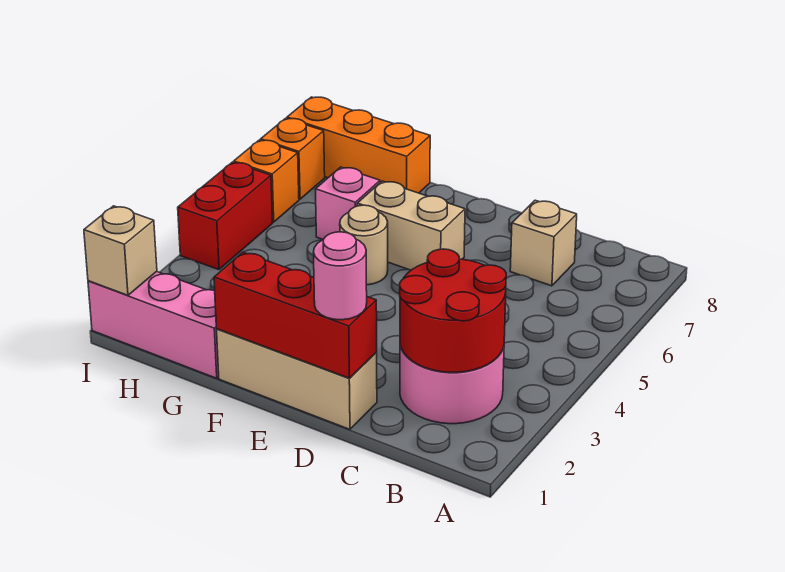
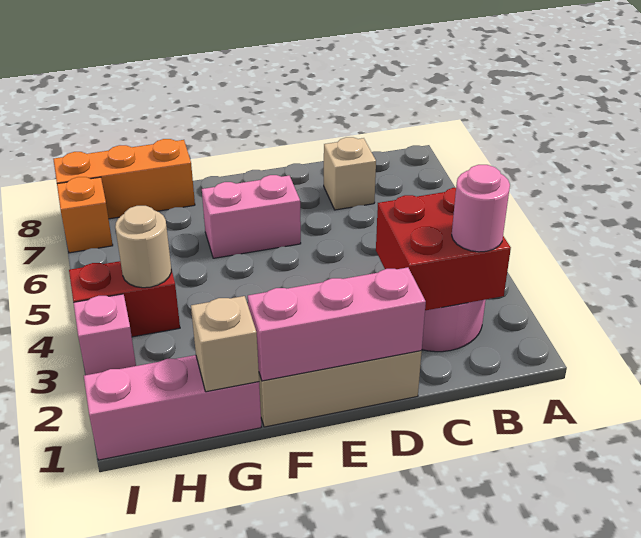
red round brick B2:C3 level 2 -> red brick B2:C3 level 2
red brick D1:F1 level 2 -> pink brick D1:F1 level 2
pink round brick D1 level 3 -> pink round brick B2 level 3
tan brick E6:F6 level 1 -> pink brick E6:F6 level 1
tan round brick F5 level 1 -> tan round brick H4 level 2
pink brick G6 level 1 -> pink brick I3 level 1
tan brick I1 level 2 -> tan brick G1 level 2
red brick I4:I5 level 1 -> red brick H4:I4 level 1
orange brick I6 level 1 -> none

